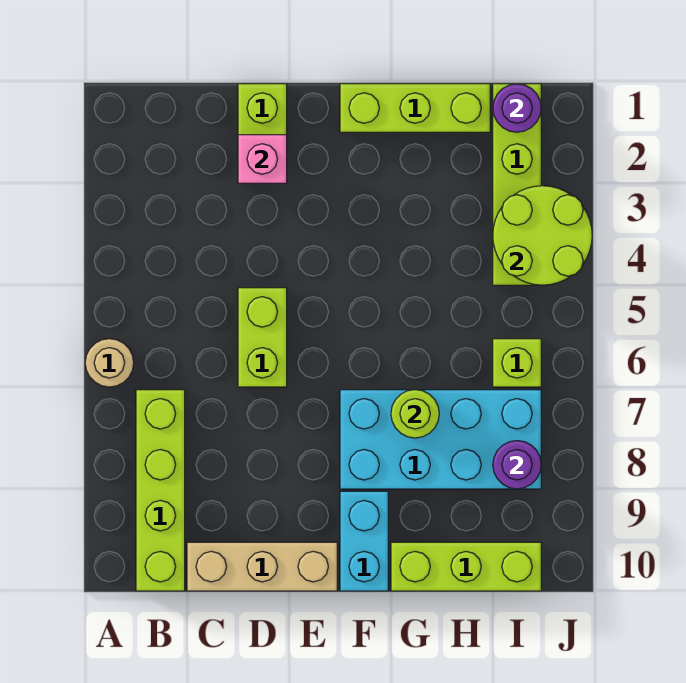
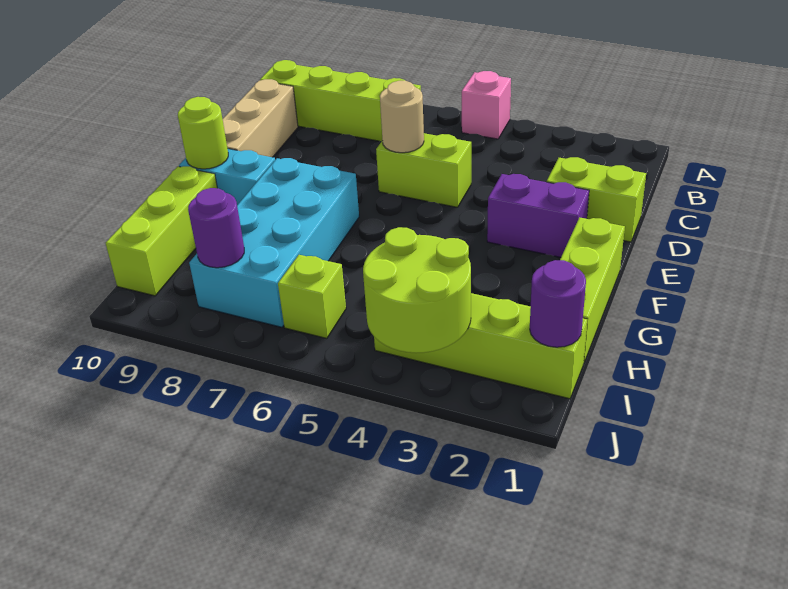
tan round brick A6 level 1 -> tan round brick D6 level 2
pink brick D2 level 2 -> pink brick A5 level 1
none -> purple brick E2:E3 level 1
lime round brick G7 level 2 -> lime round brick F10 level 2

